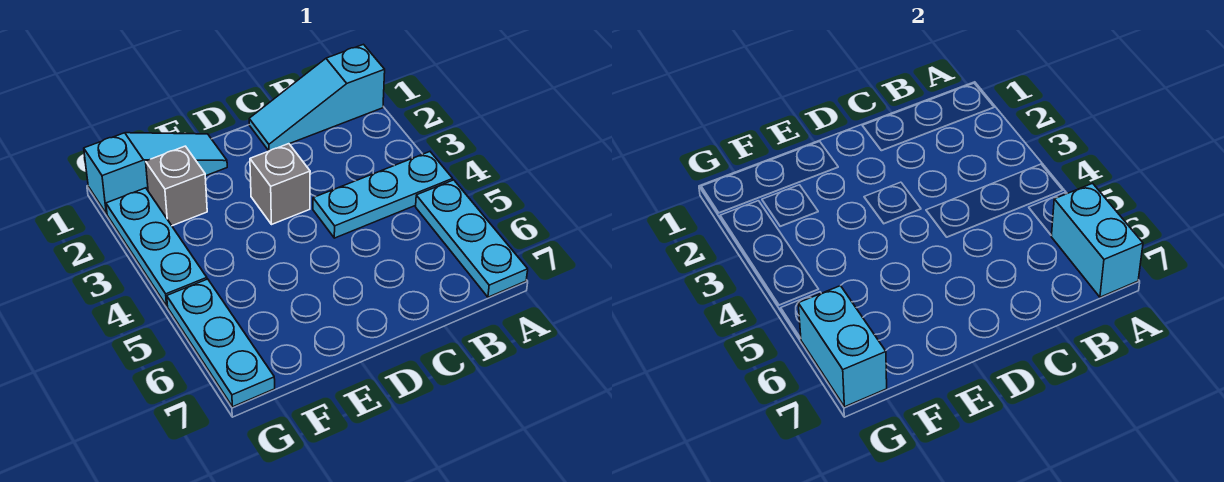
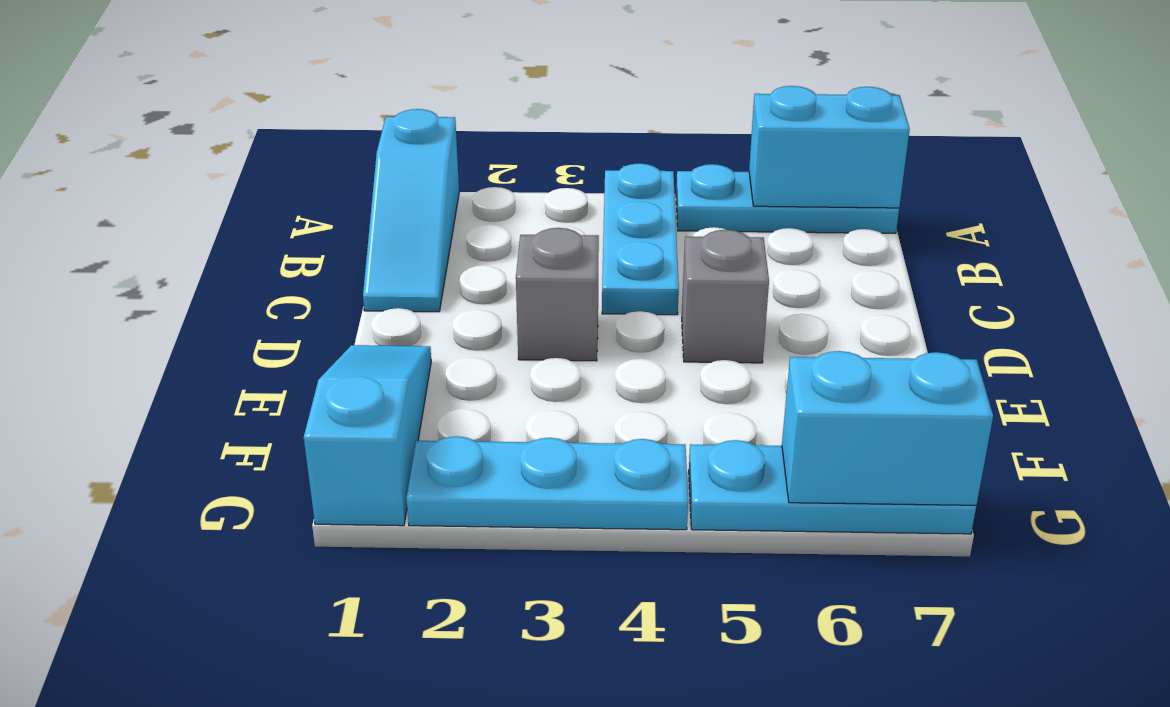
grey brick F2 level 1 -> grey brick D5 level 1

